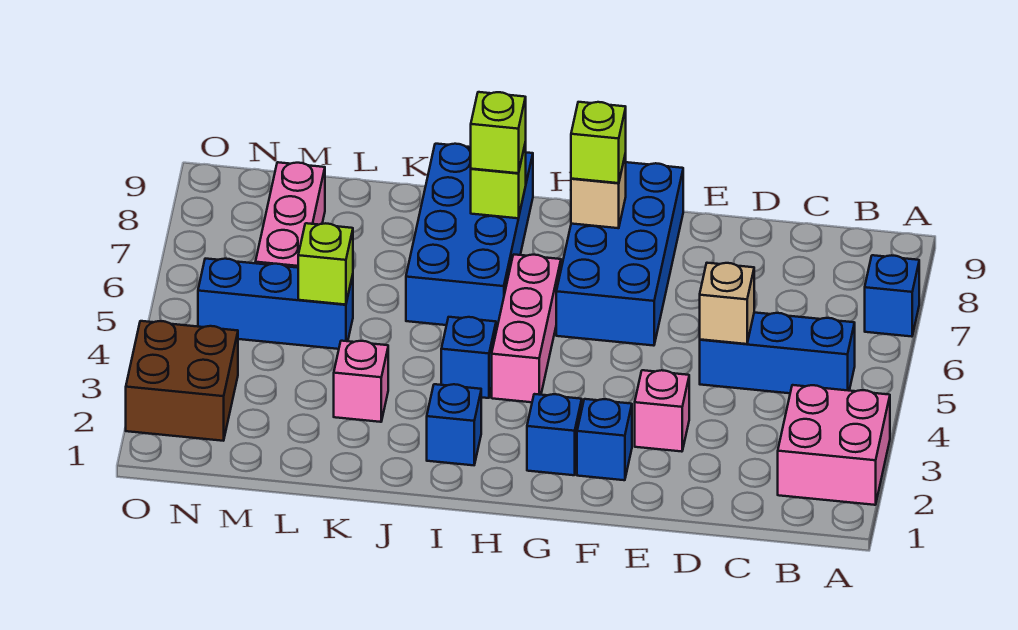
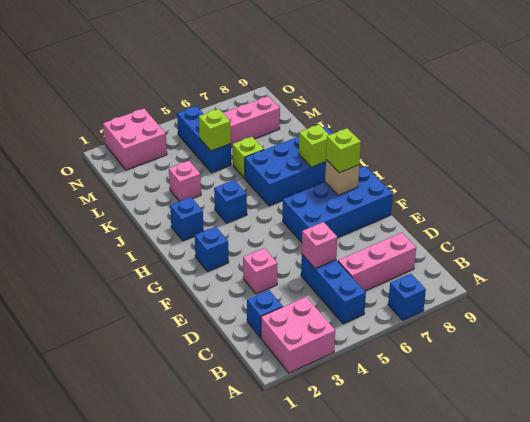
tan brick D5 level 2 -> pink brick D5 level 2
blue brick F2 level 1 -> blue brick C2 level 1
pink brick H4:H6 level 1 -> pink brick C6:C8 level 1
lime brick I8 level 3 -> lime brick K6 level 1
brown brick N2:O3 level 1 -> pink brick N2:O3 level 1

